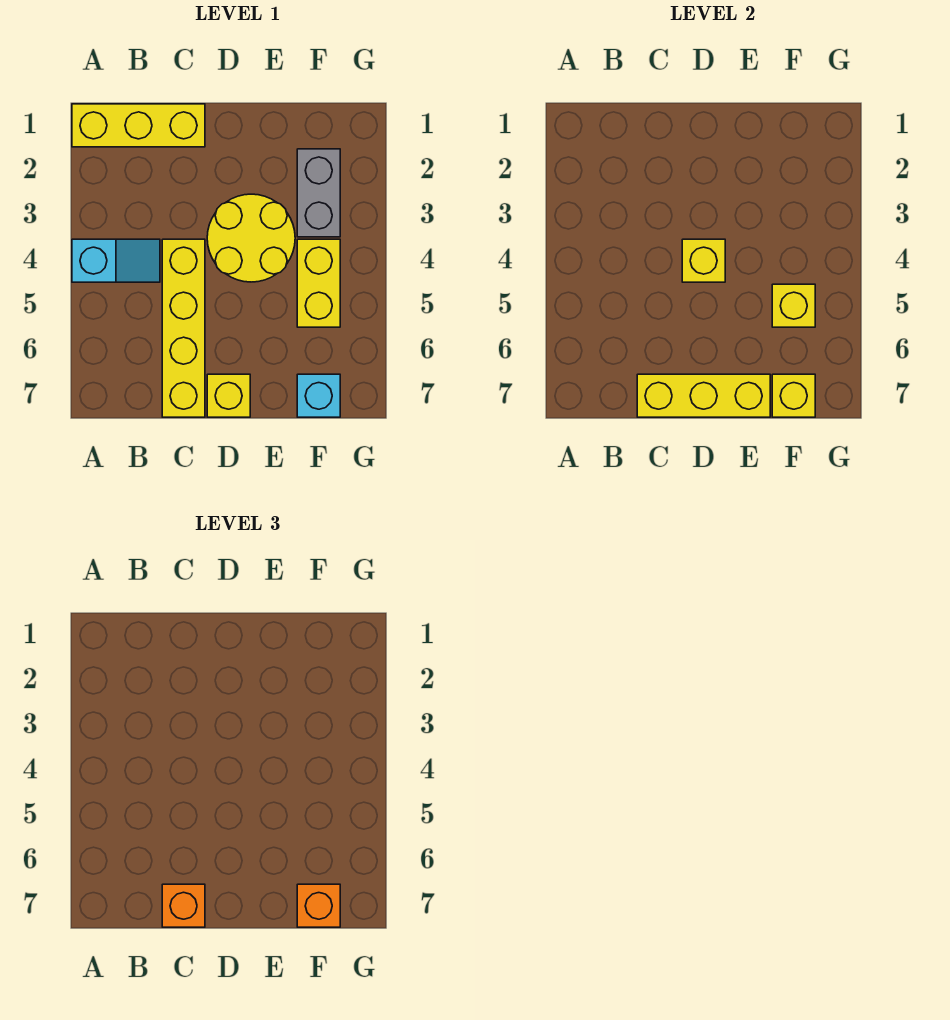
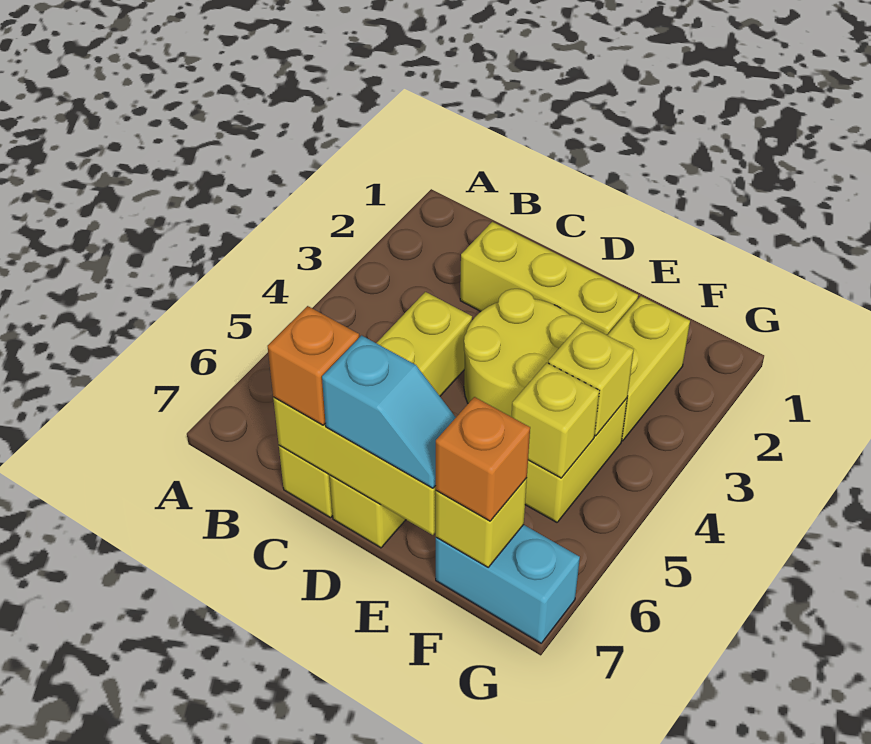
yellow brick A1:C1 level 1 -> yellow brick C2:E2 level 1
cyan slope A4:B4 level 1 top A -> cyan slope D7:E7 level 3 top D
yellow brick D4 level 2 -> yellow brick F4 level 2
grey brick F2:F3 level 1 -> yellow brick F2:F3 level 1
cyan brick F7 level 1 -> cyan brick F7:G7 level 1

